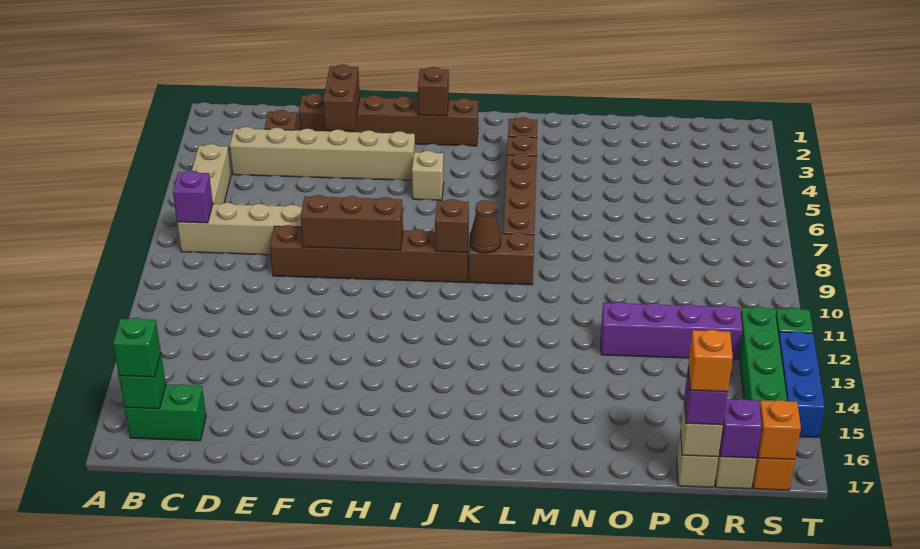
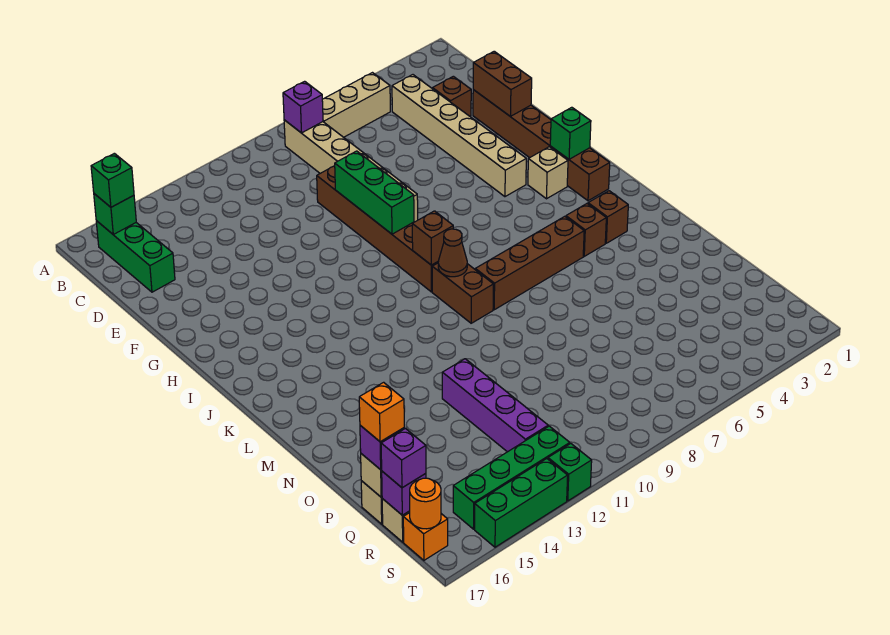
green brick B16:C16 level 1 -> green brick B16:D16 level 1
brown brick F2:F3 level 2 -> brown brick E2:F2 level 2
brown brick F9:H9 level 2 -> green brick F9:H9 level 2
brown brick I2 level 2 -> green brick I2 level 2
tan brick I5 level 1 -> tan brick I3 level 1
none -> purple brick R17 level 3
orange brick S17 level 2 -> orange round brick S17 level 2
blue brick T13:T15 level 1 -> green brick T13:T15 level 1

